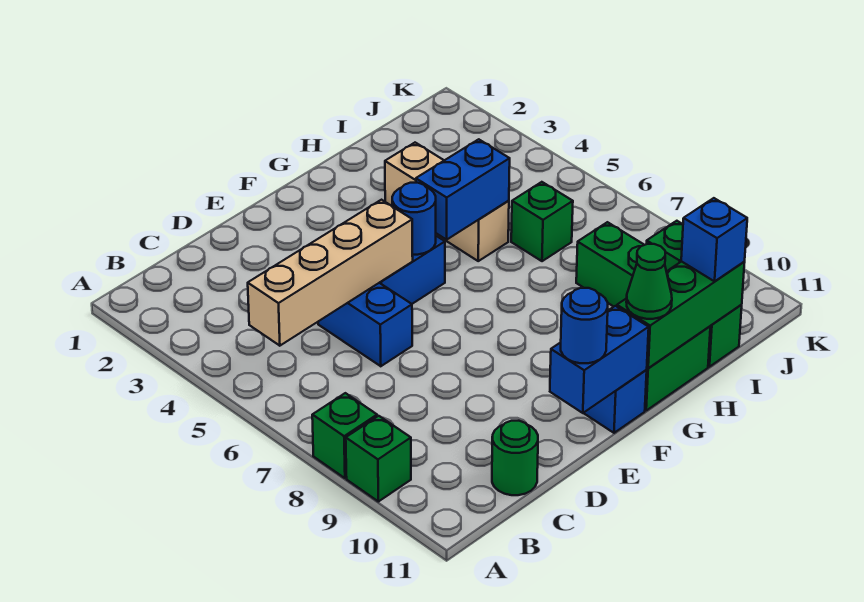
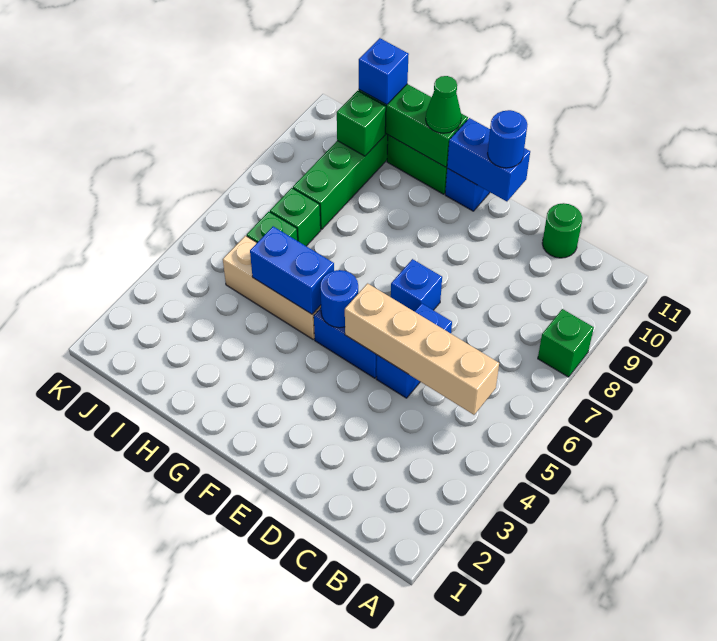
green brick A9 level 1 -> green brick I7 level 1
none -> blue brick E7 level 1
tan brick H3:H5 level 1 -> tan brick G5:I5 level 1

